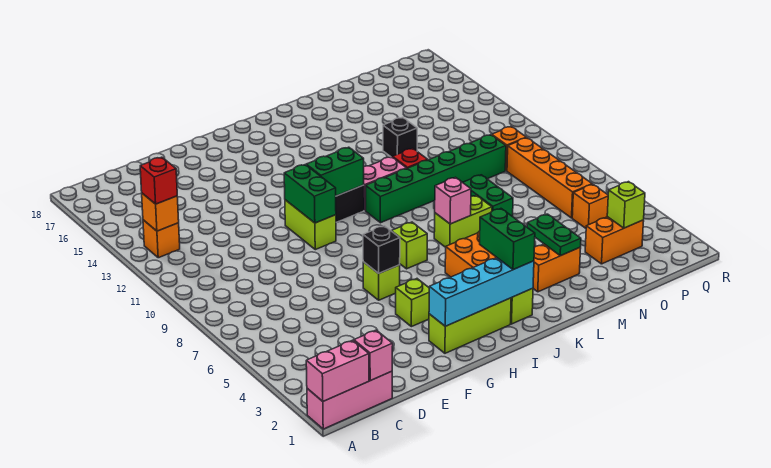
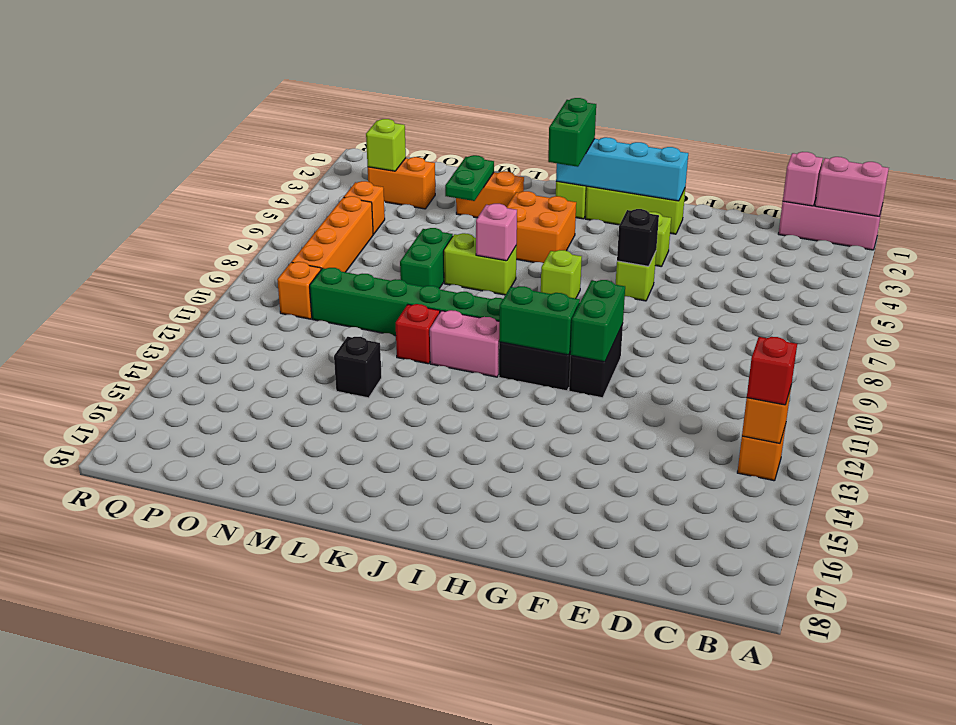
lime brick G10:G11 level 1 -> black brick G10:G11 level 1

